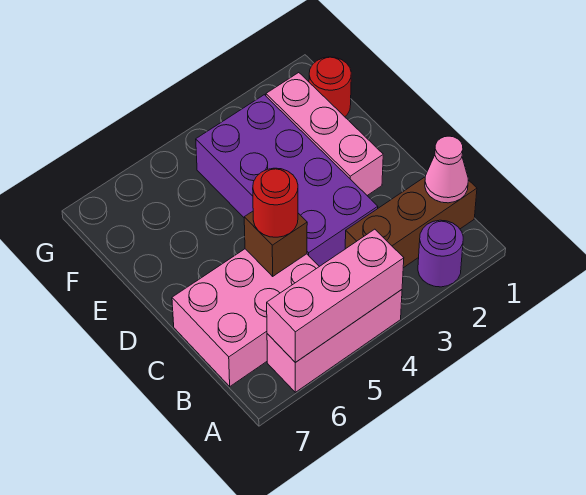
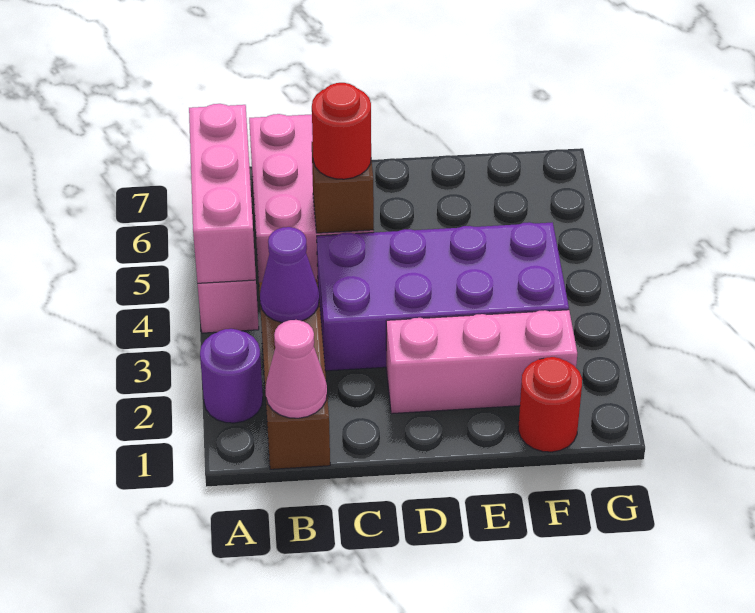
none -> purple cone B3 level 2

